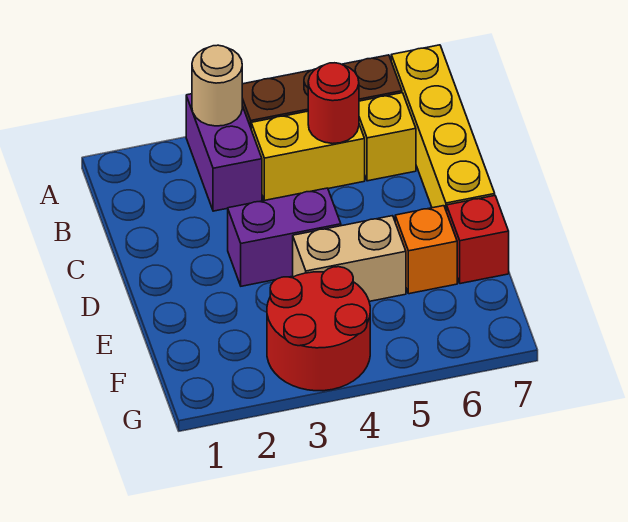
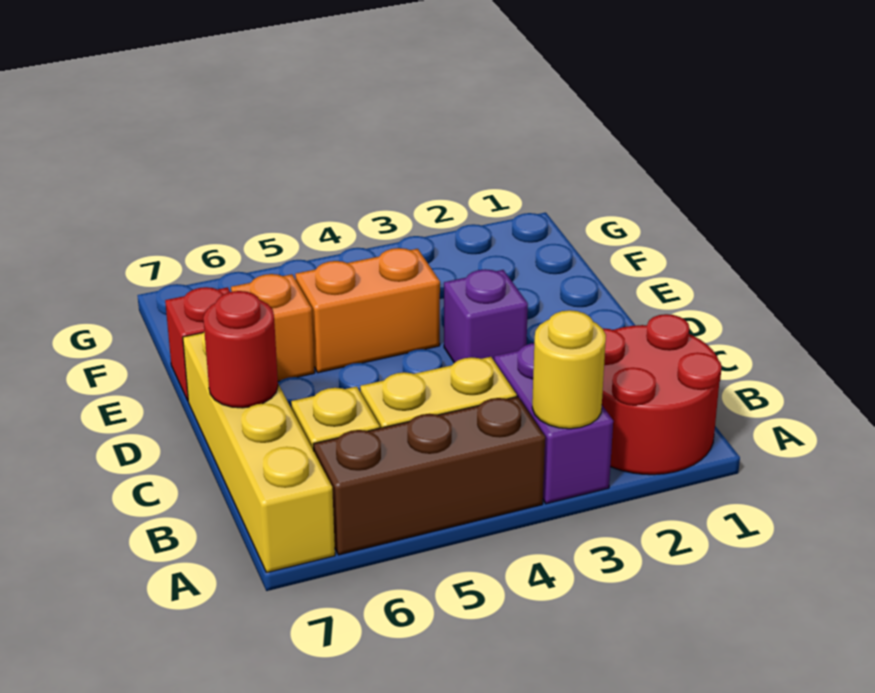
tan round brick A3 level 2 -> yellow round brick A3 level 2
red round brick B5 level 2 -> red round brick C7 level 2
purple brick D3:D4 level 1 -> purple brick D3 level 1
tan brick E4:E5 level 1 -> orange brick E4:E5 level 1
red round brick F3:G4 level 1 -> red round brick A1:B2 level 1

